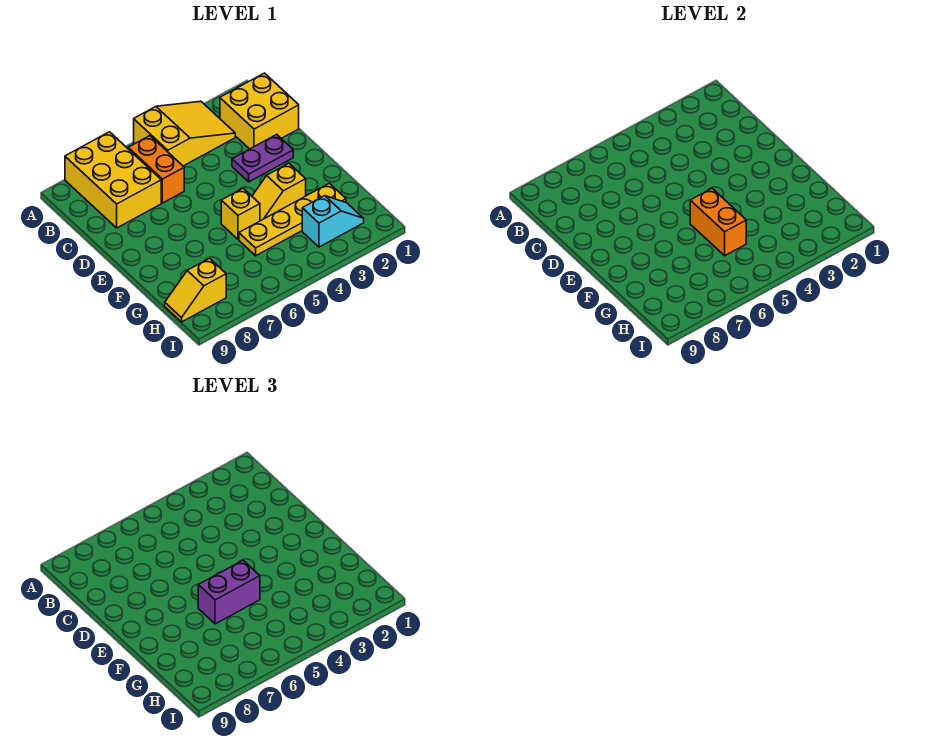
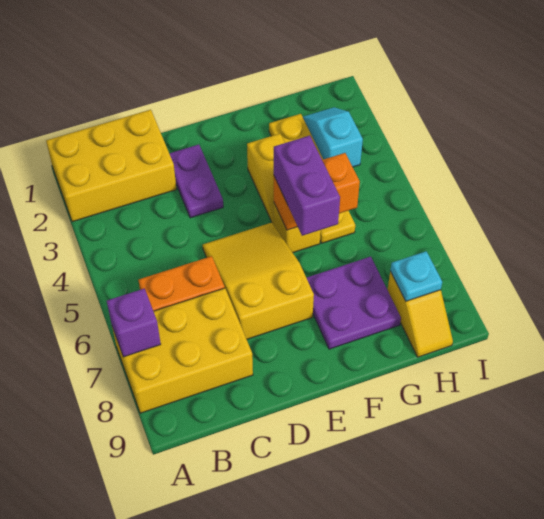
yellow slope A3:B5 level 1 top 5 -> yellow slope D5:E7 level 1 top 7
none -> purple brick A7 level 2
yellow brick B1:C2 level 1 -> yellow brick A1:C2 level 1
none -> purple plate F7:G8 level 1
none -> cyan plate H8 level 2

